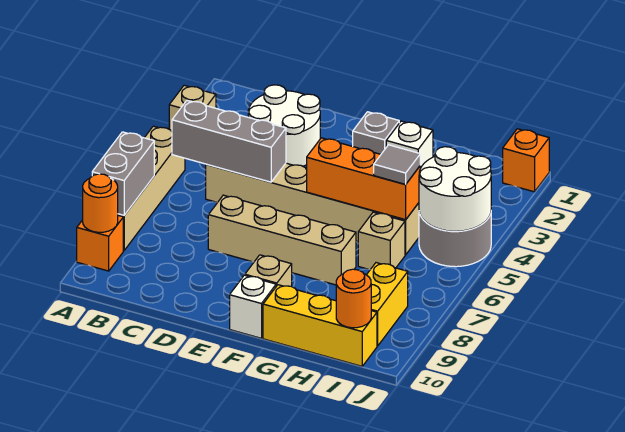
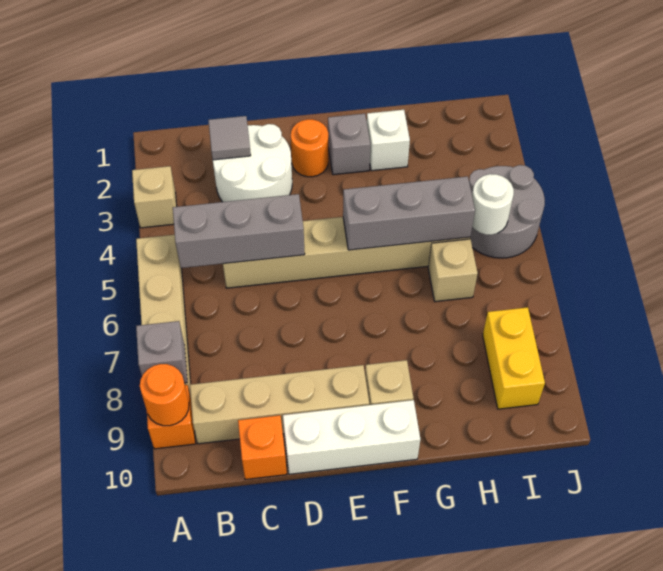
grey brick A7:A8 level 2 -> grey brick A8 level 2
tan brick D7:G7 level 1 -> tan brick B9:E9 level 1
orange brick F5:H5 level 2 -> grey brick F5:H5 level 2
white brick F10 level 1 -> white brick D10:F10 level 1
yellow brick G10:I10 level 1 -> none
grey tile H5 level 3 -> grey tile C2 level 2
white round brick I4:J5 level 2 -> white round brick I5 level 2
orange round brick I10 level 2 -> orange round brick E2 level 1
orange brick J1 level 1 -> orange brick C10 level 1

